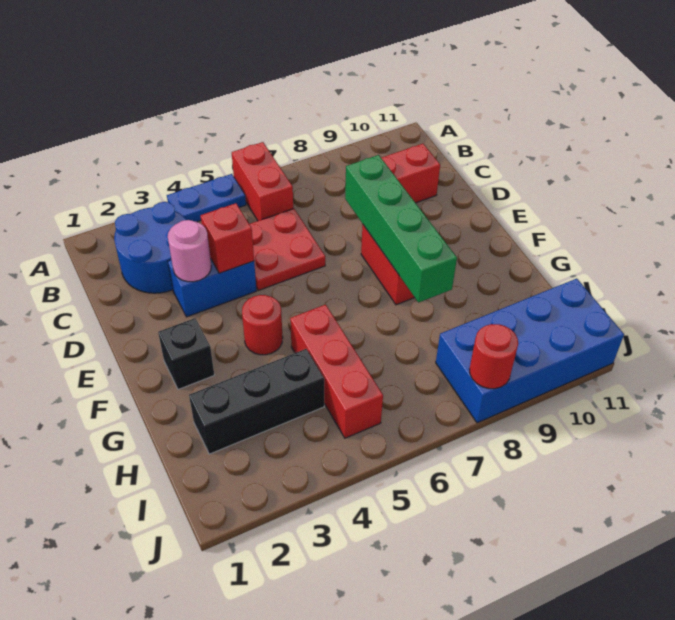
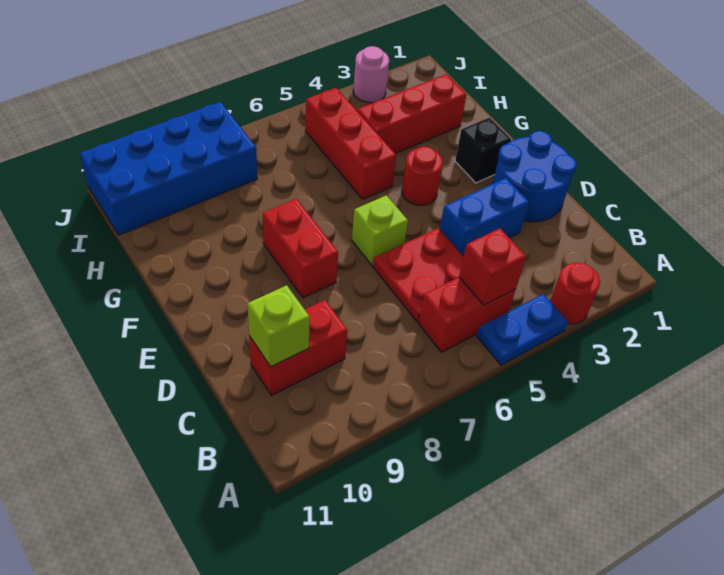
red brick A6:B6 level 1 -> red brick B5:B6 level 1
blue round brick B2:C3 level 1 -> blue round brick D1:E2 level 1
none -> lime brick C10 level 2
pink round brick D3 level 2 -> pink round brick J3 level 1
red brick D4 level 2 -> red brick B5 level 2
green brick D8:G8 level 2 -> none
none -> lime brick E6 level 1
black brick H2:H4 level 1 -> red brick H2:H4 level 1
red round brick J8 level 2 -> red round brick A3 level 1

